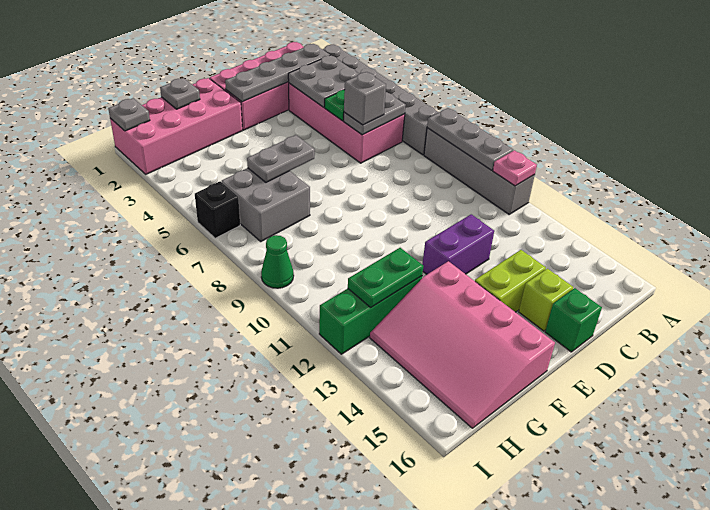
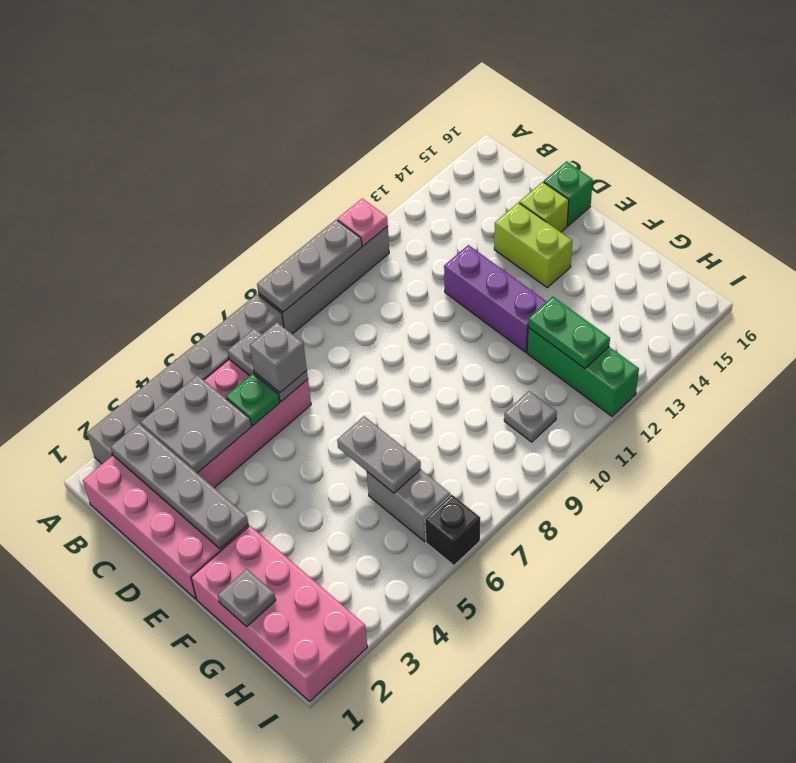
purple brick D12:E12 level 1 -> purple brick D12:F12 level 1
pink slope F13:H16 level 1 top F -> none
grey brick G6:H7 level 1 -> grey brick G6:H6 level 1
grey plate I1 level 2 -> grey plate H10 level 1
green cone I9 level 1 -> none

